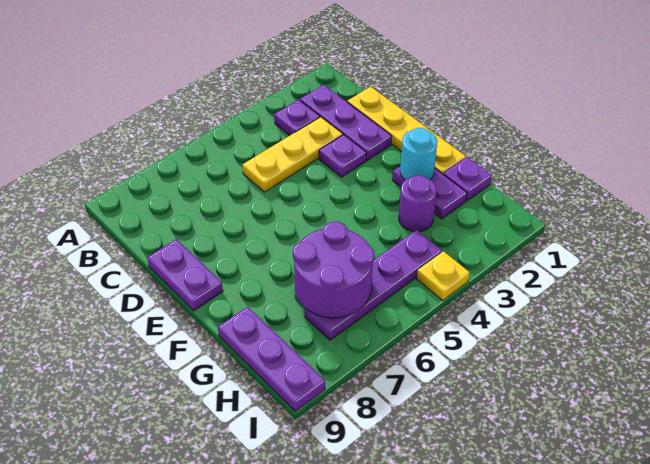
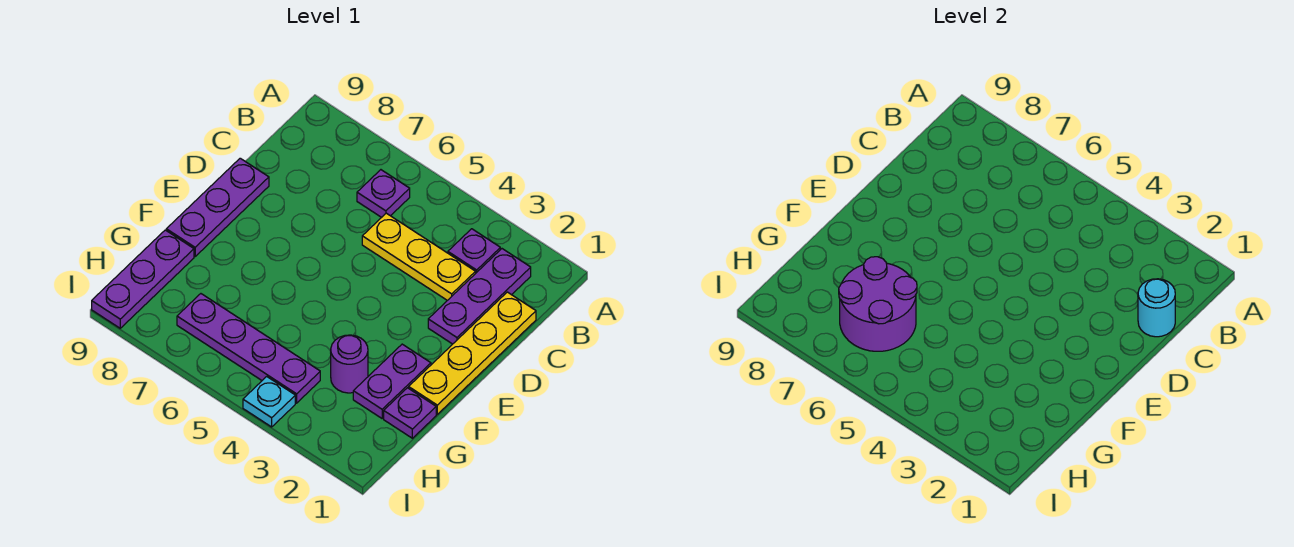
purple plate D3 level 1 -> purple plate B6 level 1
purple plate D9:E9 level 1 -> purple plate D9:F9 level 1
cyan round brick F2 level 2 -> cyan round brick C1 level 2
yellow plate I4 level 1 -> cyan plate I4 level 1

